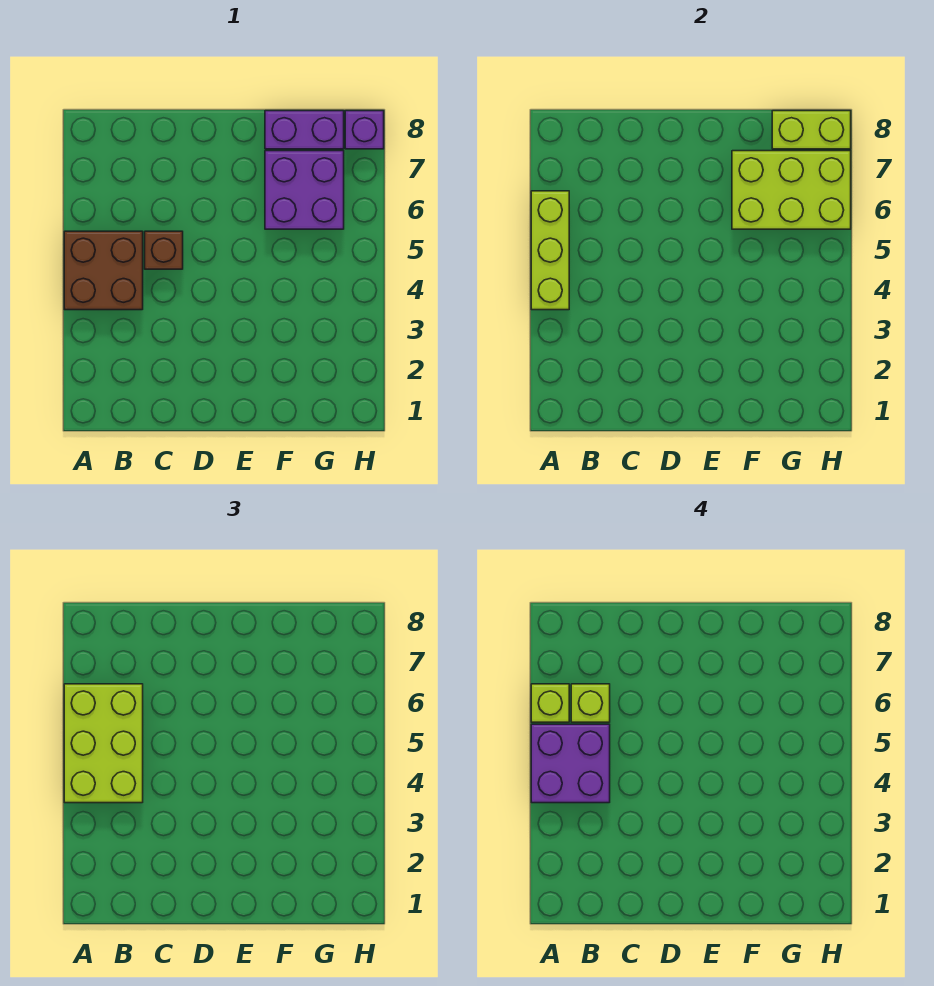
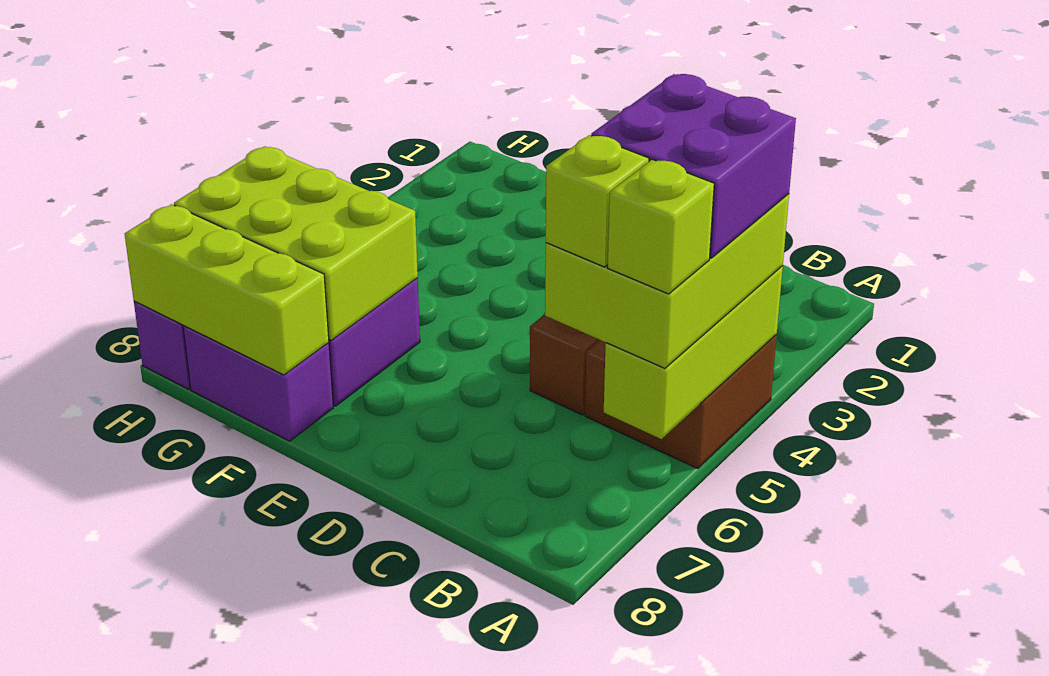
lime brick G8:H8 level 2 -> lime brick F8:H8 level 2

